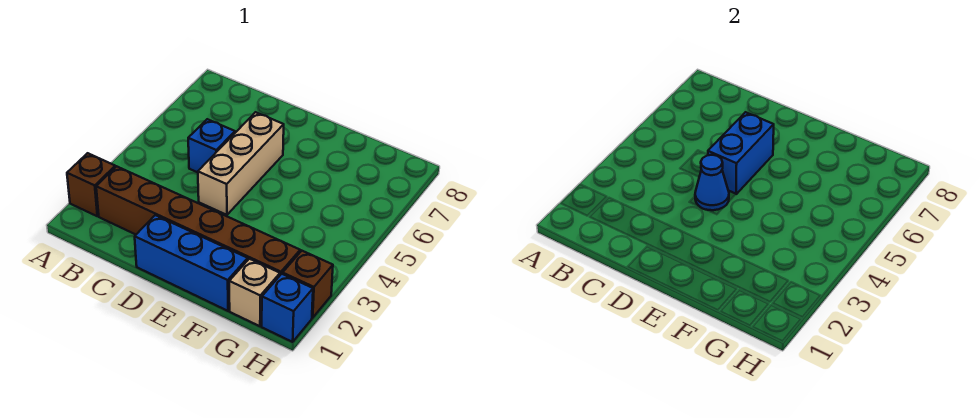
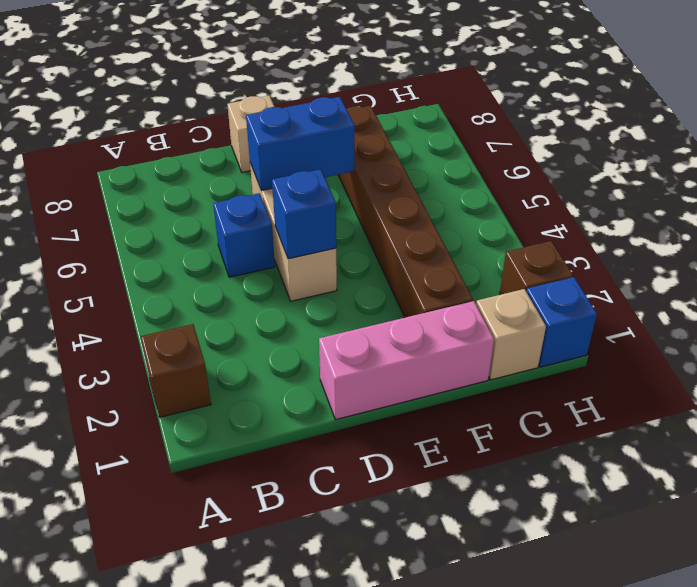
brown brick B2:G2 level 1 -> brown brick F2:F7 level 1
blue brick D1:F1 level 1 -> pink brick D1:F1 level 1
blue cone D4 level 2 -> blue brick D4 level 2
blue brick D5:D6 level 2 -> blue brick D6:E6 level 2
none -> tan brick D8 level 1

